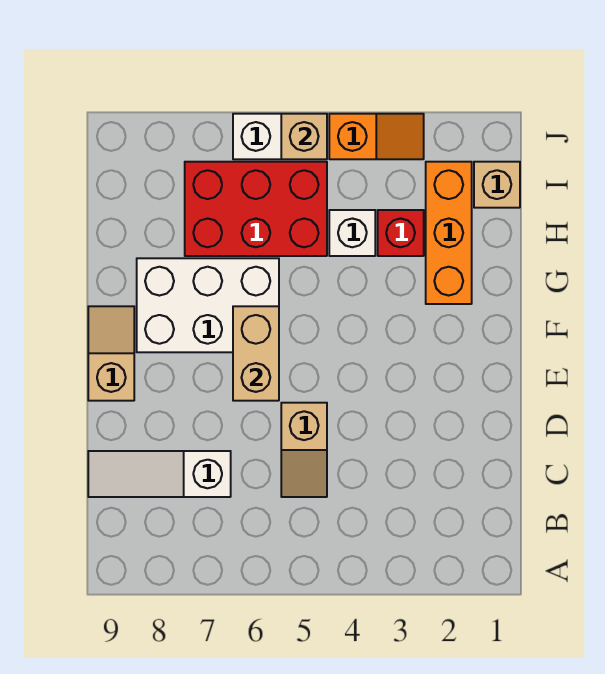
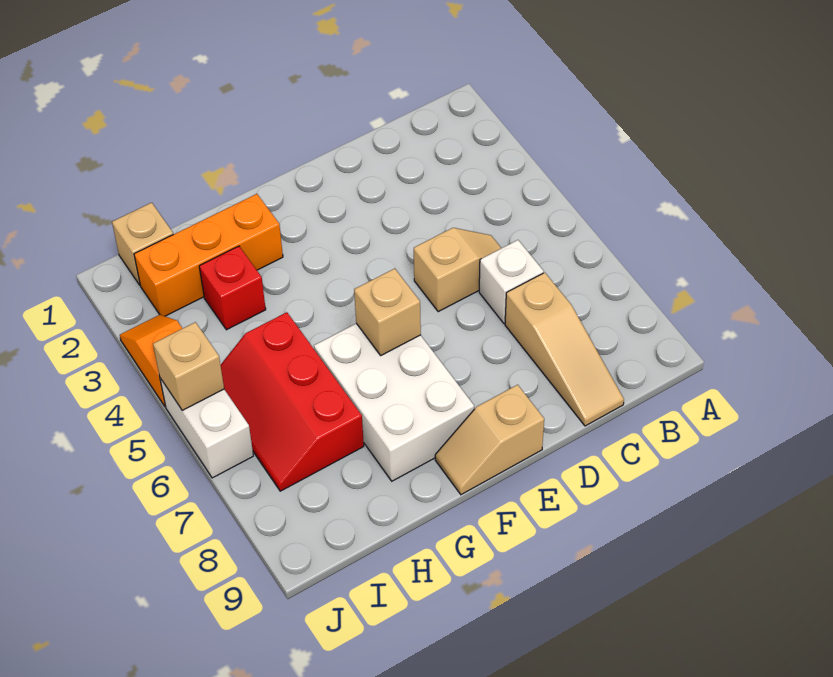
white slope C7:C9 level 1 top 7 -> tan slope C7:C9 level 1 top 7
tan brick E6:F6 level 2 -> tan brick F6 level 2
white brick H4 level 1 -> white brick C6 level 1
red brick H5:I7 level 1 -> red slope H5:I7 level 1 top H

